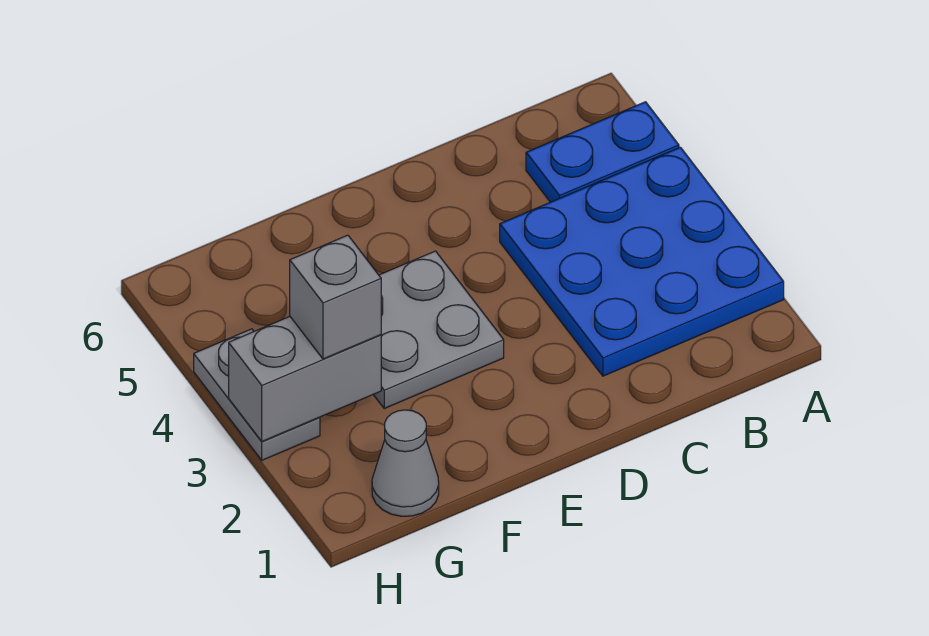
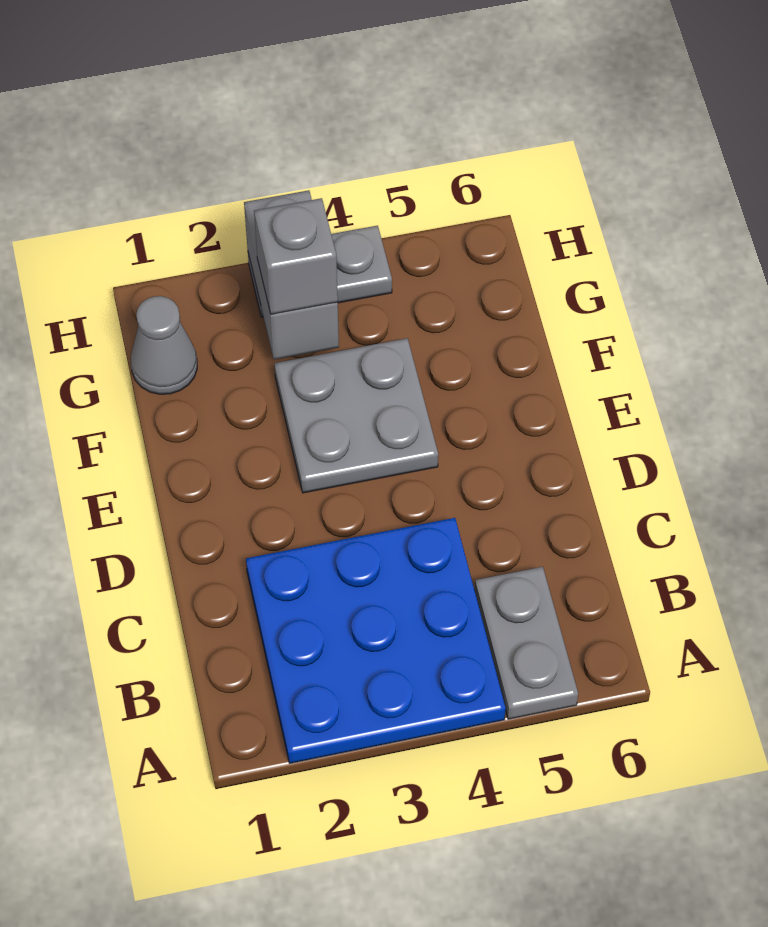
blue plate A5:B5 level 1 -> grey plate A5:B5 level 1

